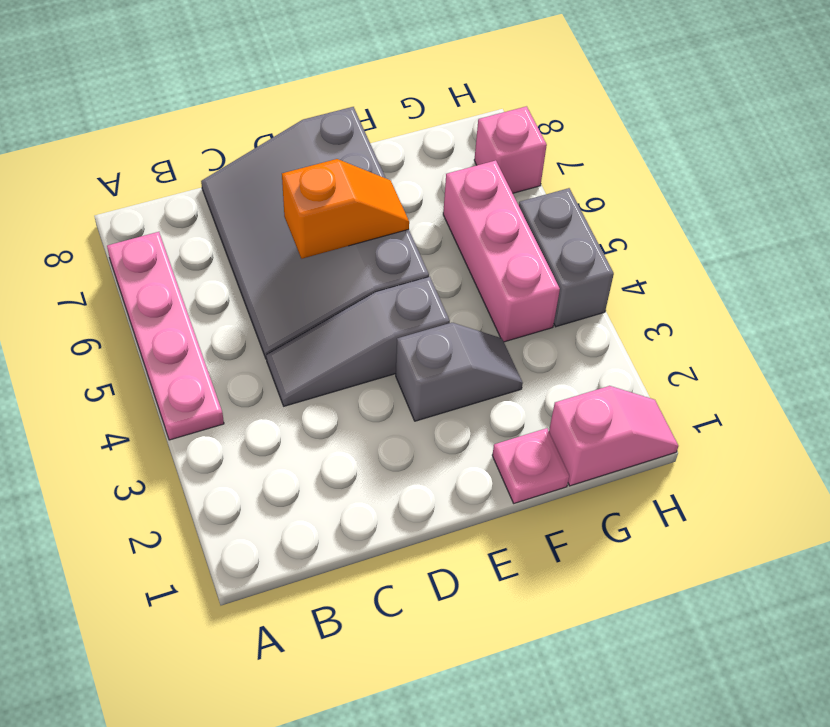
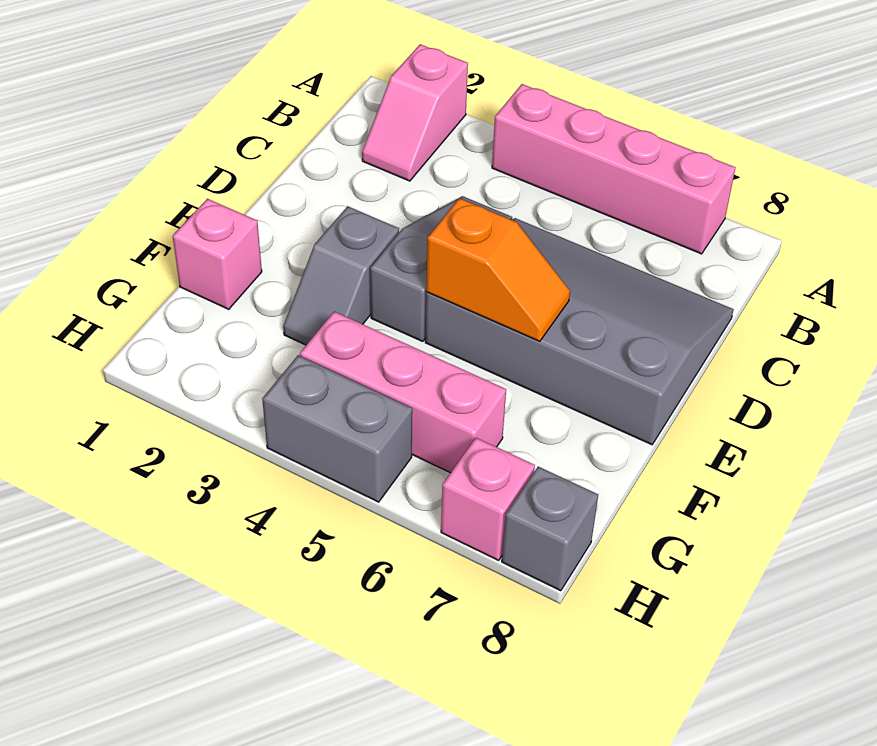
pink plate A4:A7 level 1 -> pink brick A4:A7 level 1
orange slope D6:E6 level 2 top D -> orange slope E5:E6 level 2 top 5
pink plate F1 level 1 -> pink brick F1 level 1
pink slope G1:H1 level 1 top G -> pink slope A2:B2 level 1 top A
none -> grey brick H8 level 1

